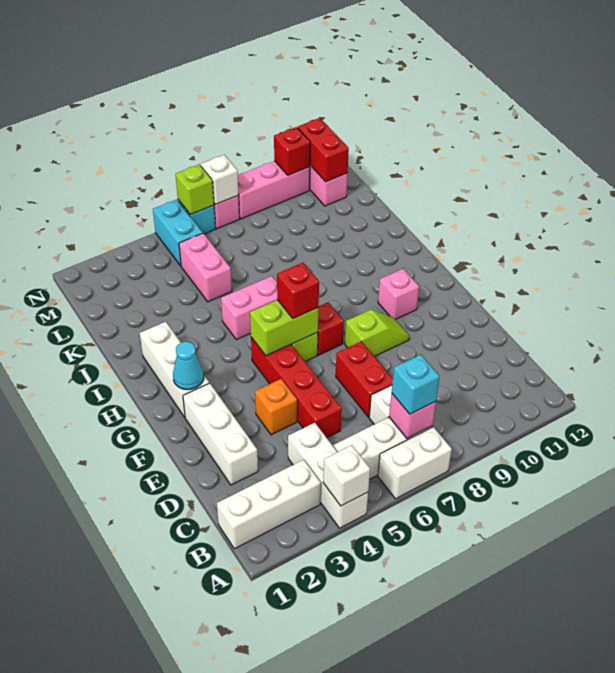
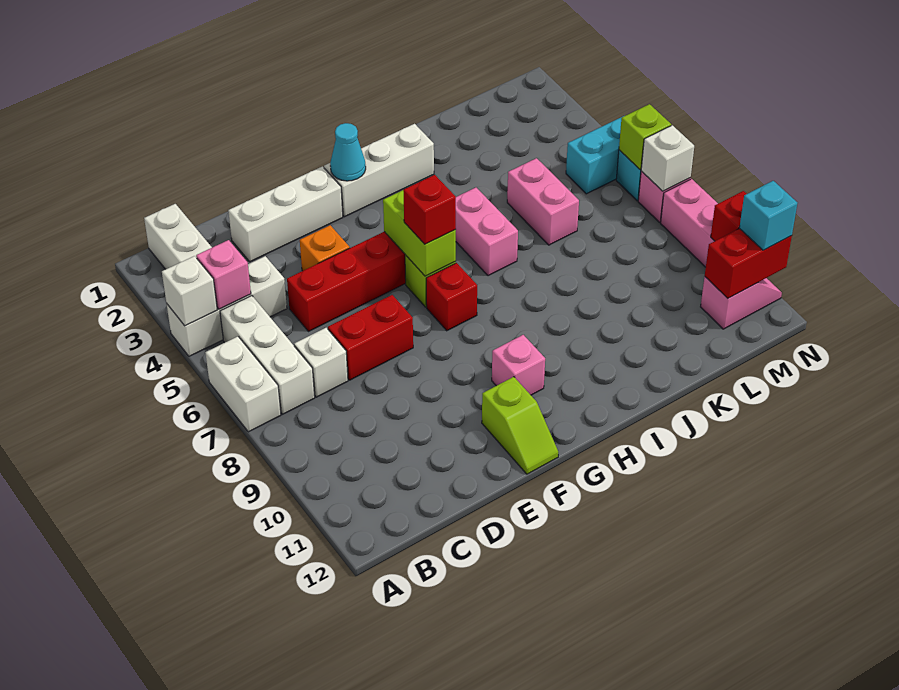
pink brick B7 level 2 -> pink brick B4 level 2
cyan brick B7 level 3 -> cyan brick N11 level 3
lime slope F8:F9 level 1 top 8 -> lime slope F11:F12 level 1 top 11
pink brick K5:L5 level 1 -> pink brick K5:K6 level 1

